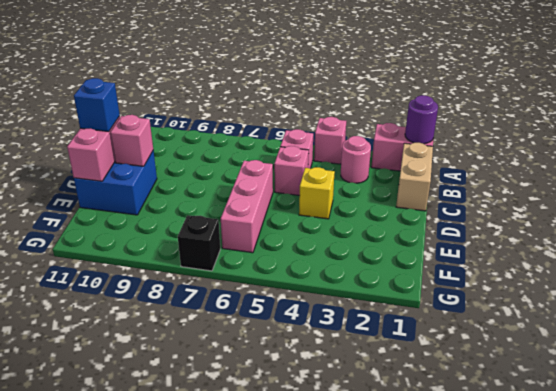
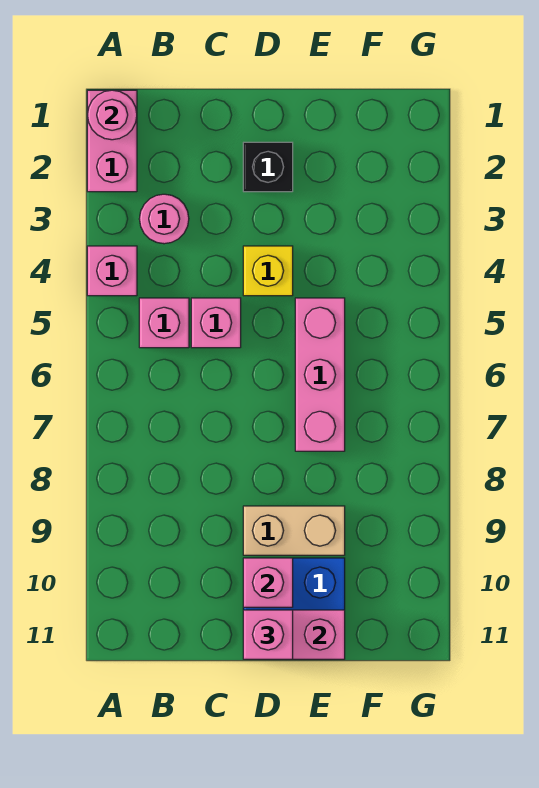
purple round brick A1 level 2 -> pink round brick A1 level 2
tan brick B1:C1 level 1 -> tan brick D9:E9 level 1
pink brick D6:F6 level 1 -> pink brick E5:E7 level 1
blue brick D11 level 3 -> pink brick D11 level 3
black brick G7 level 1 -> black brick D2 level 1

